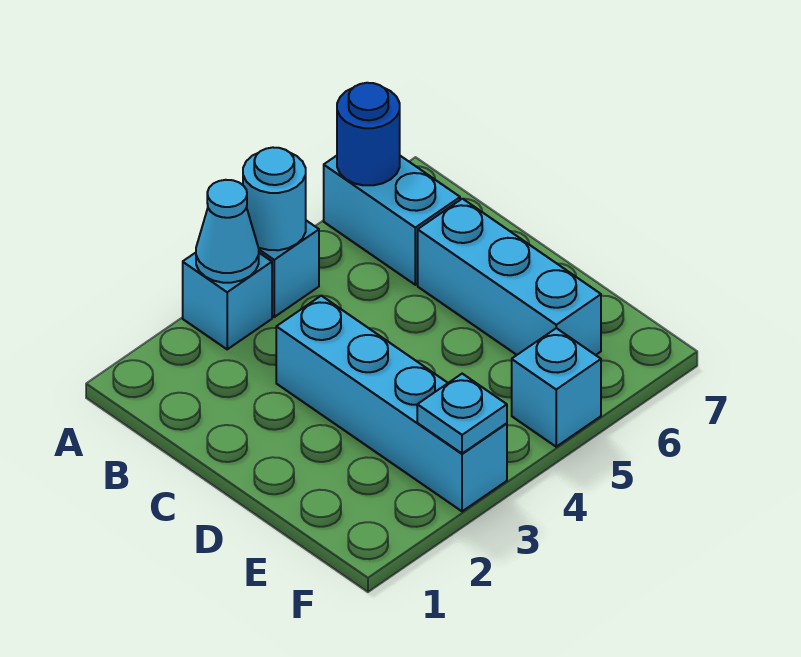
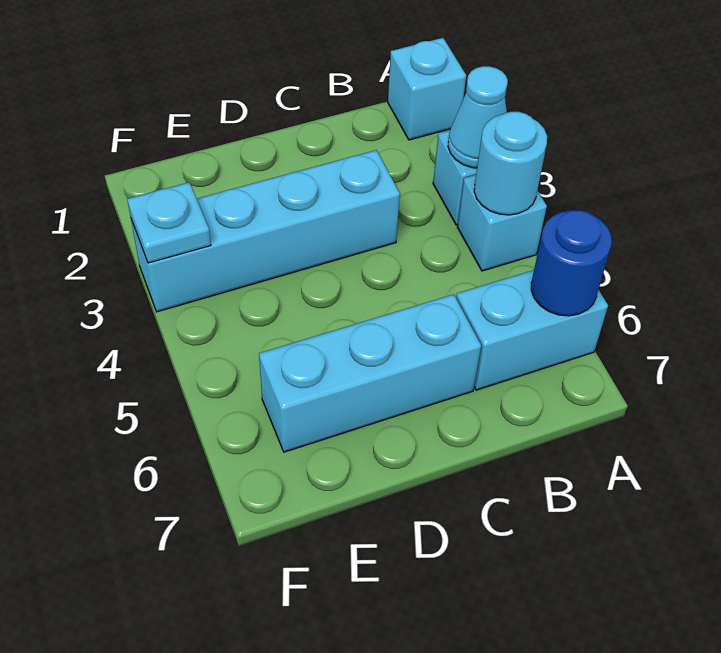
cyan brick F5 level 1 -> cyan brick A1 level 1

